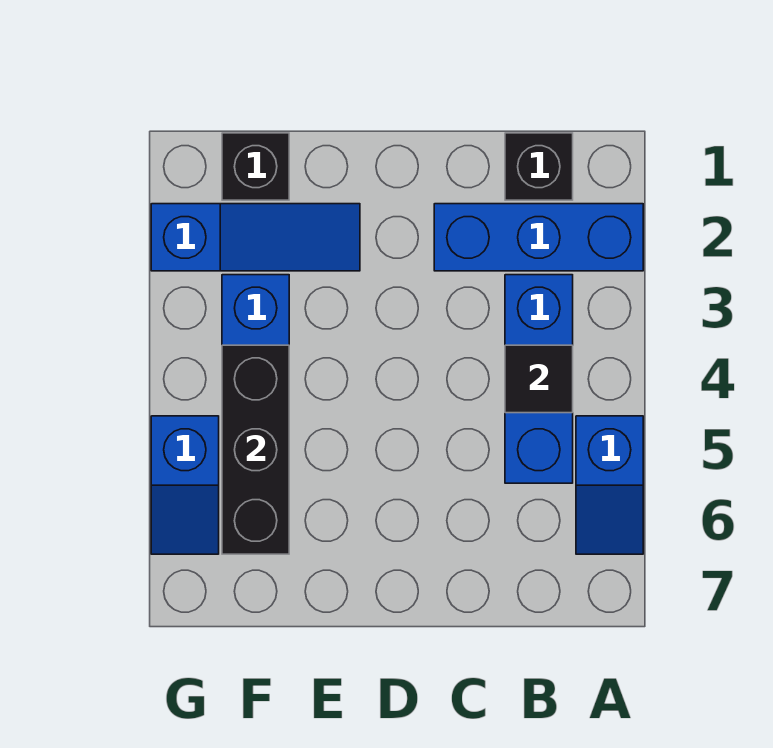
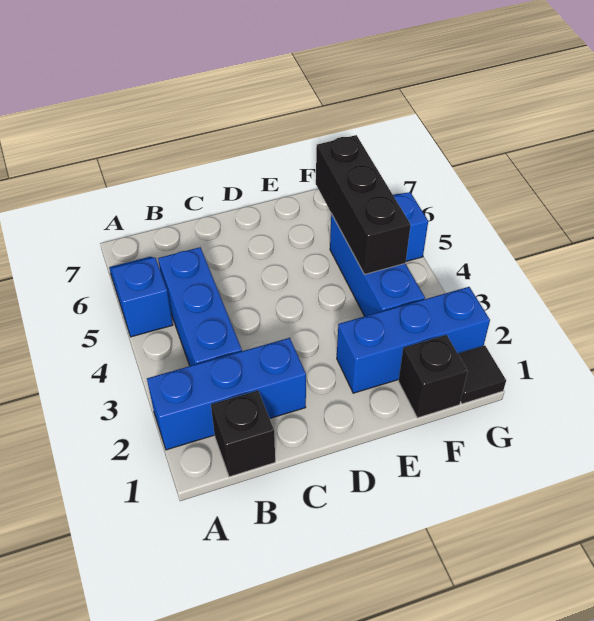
black tile B4 level 2 -> black tile G1 level 1
blue slope E2:G2 level 1 top G -> blue brick E2:G2 level 1

